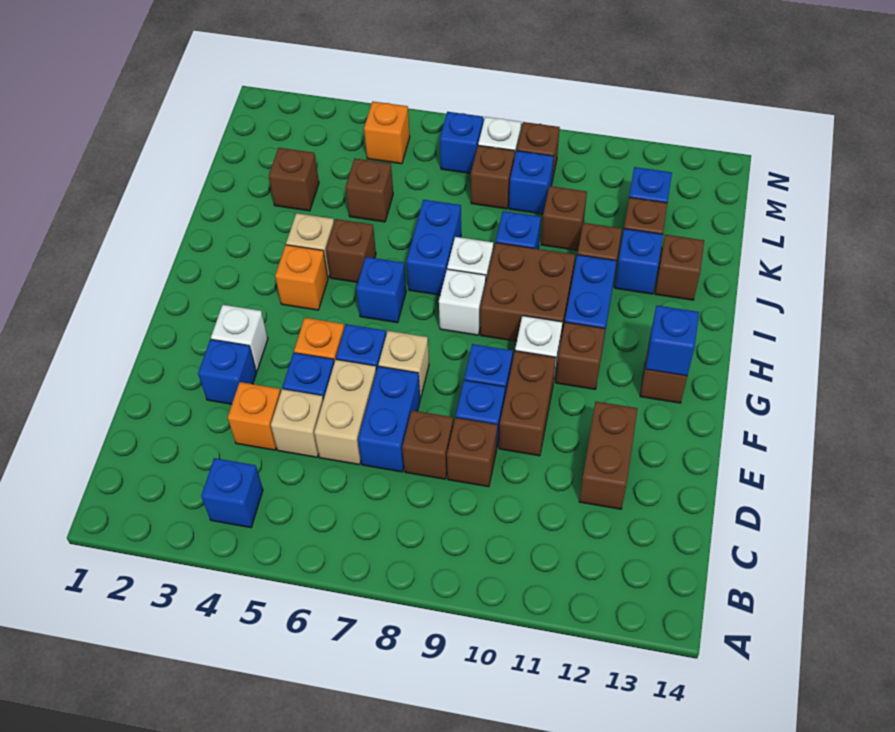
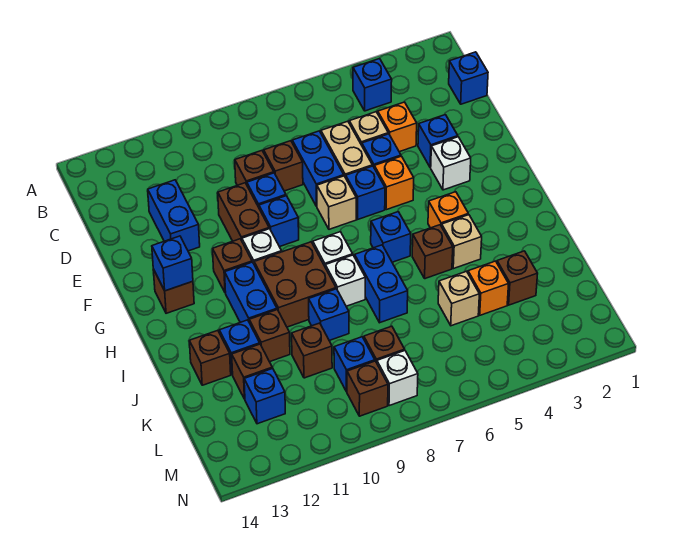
brown brick D12:E12 level 1 -> blue brick D12:E12 level 1
brown brick K5 level 1 -> tan brick K5 level 1
orange brick M5 level 1 -> orange brick K4 level 1
blue brick M7 level 1 -> blue brick C1 level 1

